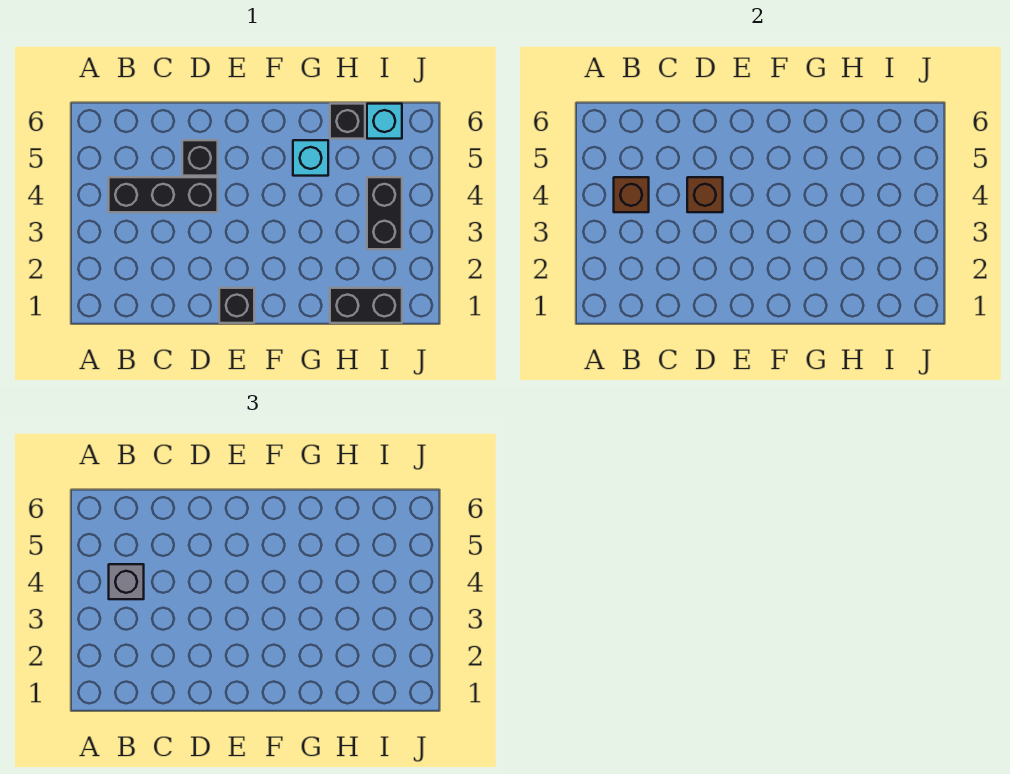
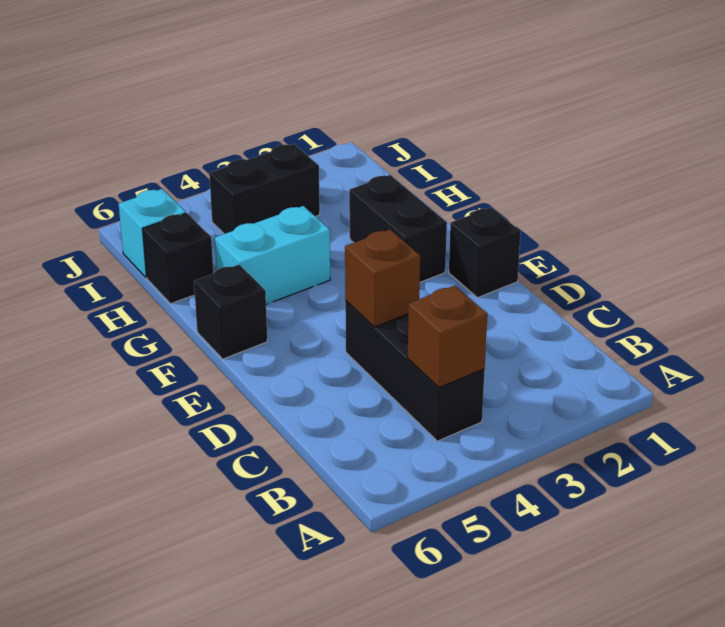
grey brick B4 level 3 -> none
black brick D5 level 1 -> black brick F6 level 1
cyan brick G5 level 1 -> cyan brick G4:G5 level 1
black brick H1:I1 level 1 -> black brick F2:G2 level 1

